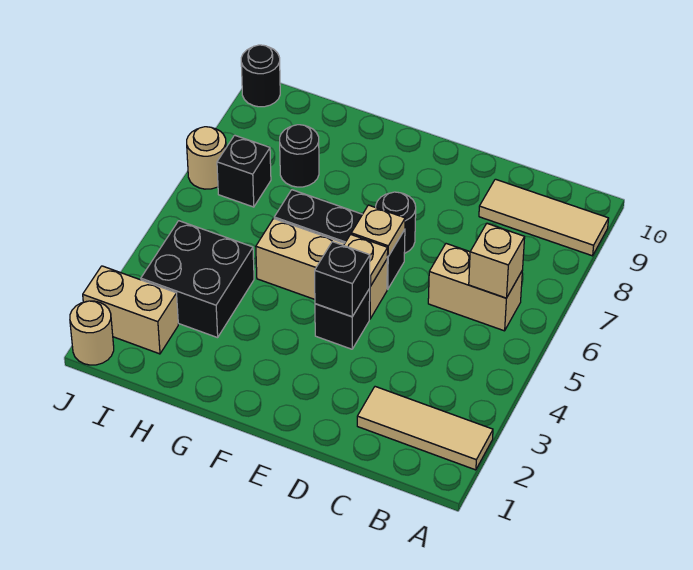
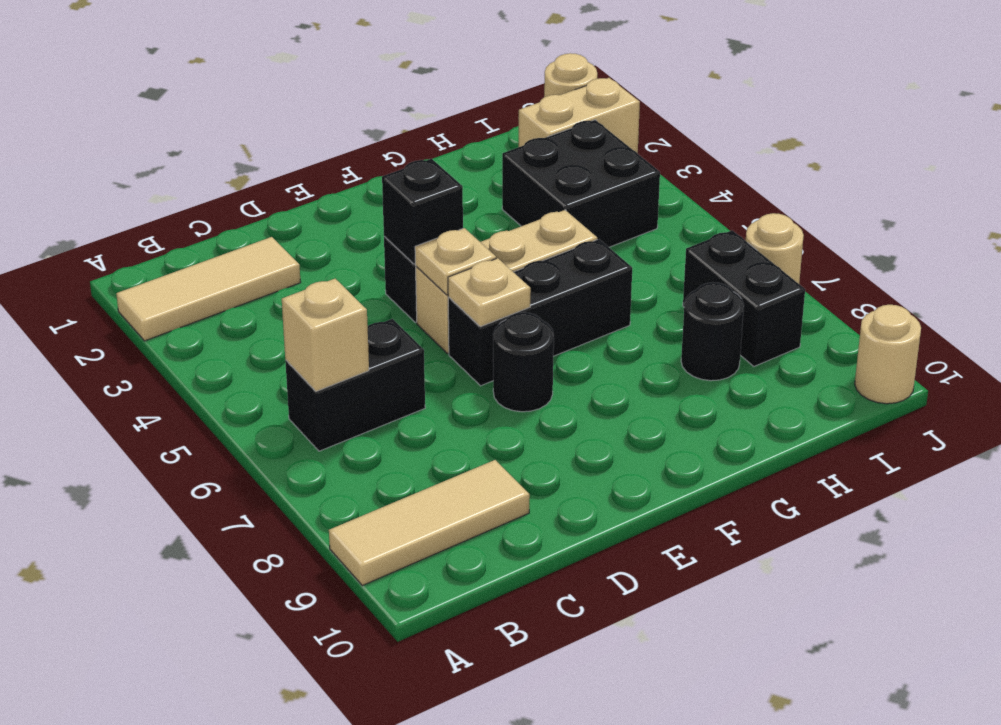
tan brick B6:C6 level 1 -> black brick B6:C6 level 1
black brick I7 level 1 -> black brick I7:I8 level 1
black round brick J10 level 1 -> tan round brick J10 level 1

